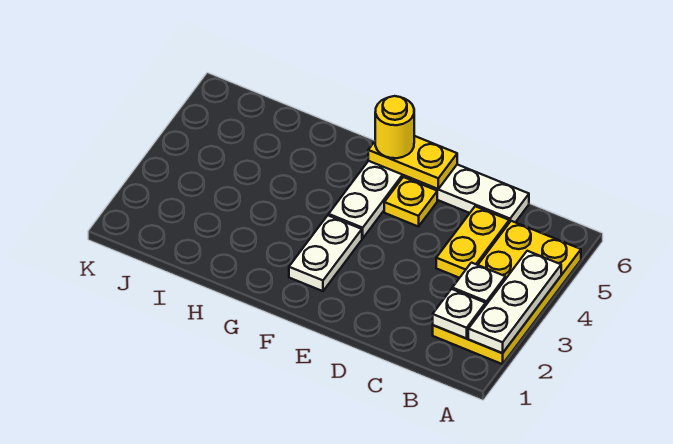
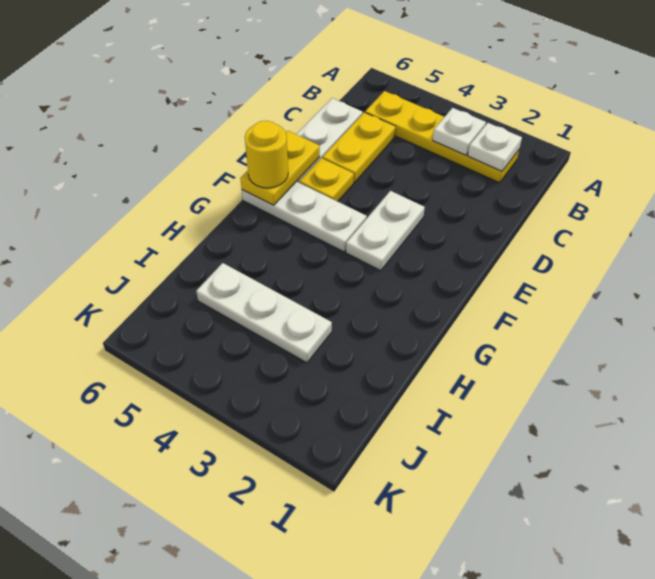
yellow plate A2:B5 level 1 -> yellow plate B2:B5 level 1
white plate A2:A4 level 2 -> white plate I3:I5 level 1
yellow plate C4:C5 level 1 -> yellow plate C5:D5 level 1
white plate F2:F3 level 1 -> white plate E3:F3 level 1

